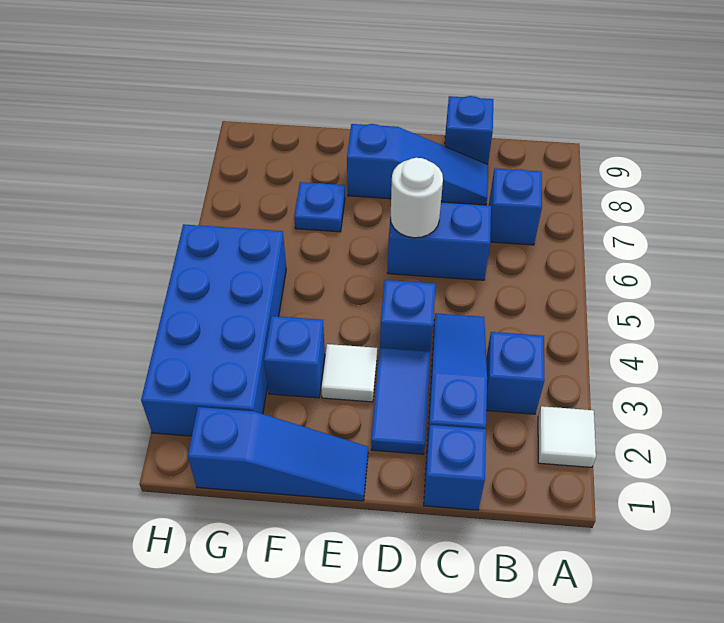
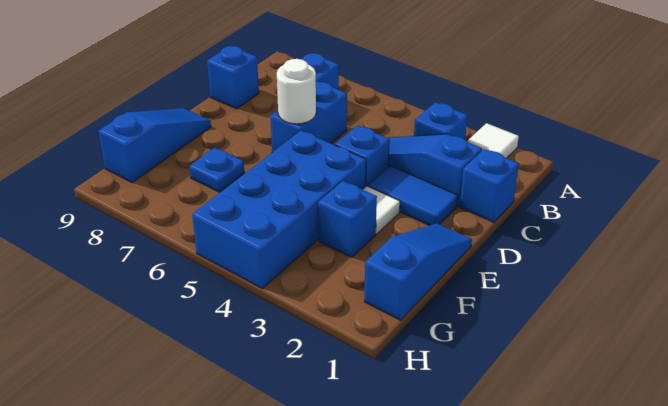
blue slope C8:E8 level 1 top E -> blue slope E9:G9 level 1 top G
blue brick G2:H5 level 1 -> blue brick E4:H5 level 1

